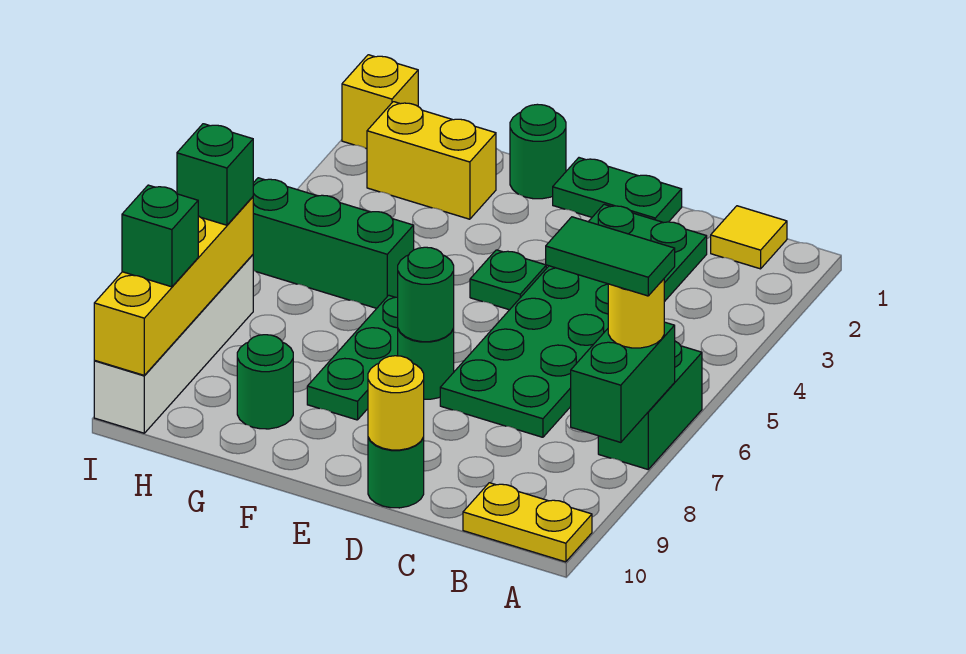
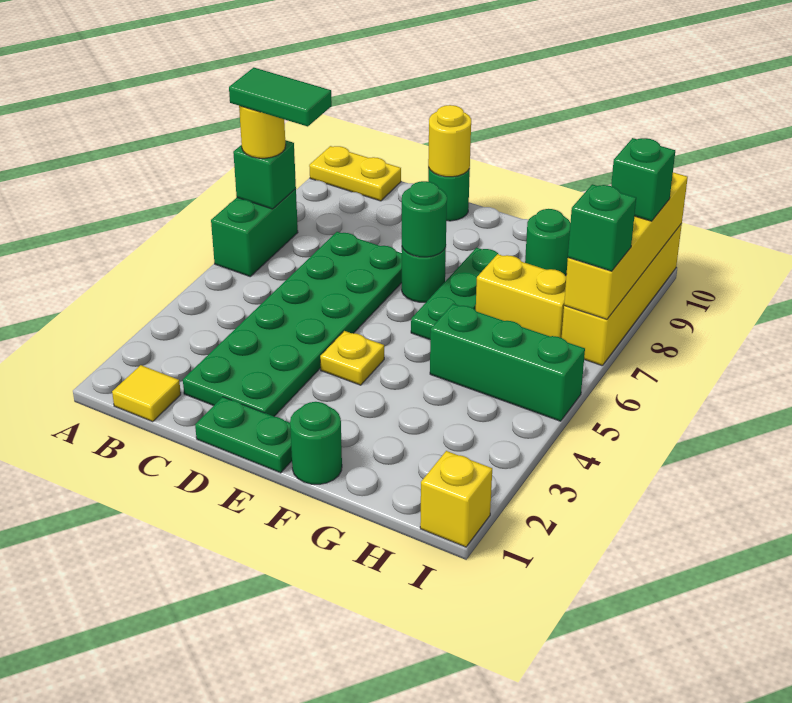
green brick A7:A8 level 2 -> green brick A7 level 2
green plate E4 level 1 -> yellow plate E4 level 1
yellow brick G2:H2 level 1 -> yellow brick G7:H7 level 1
white brick I7:I10 level 1 -> yellow brick I7:I10 level 1

